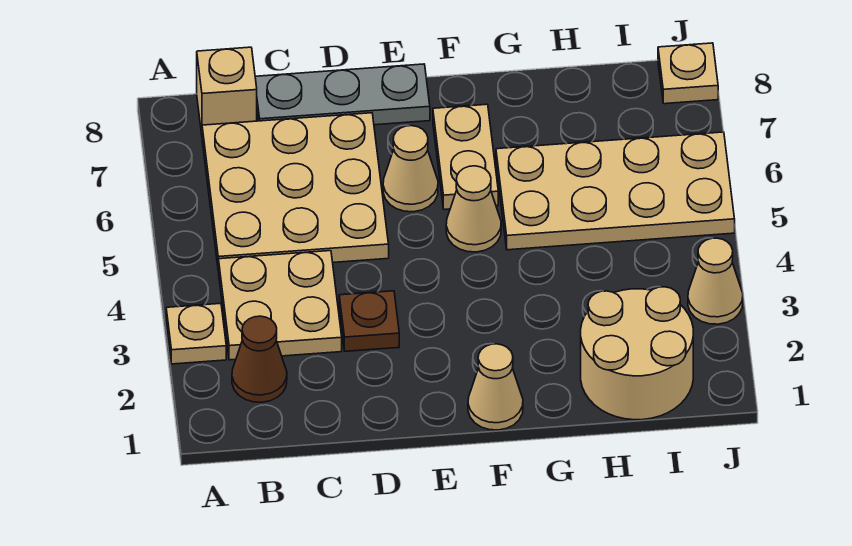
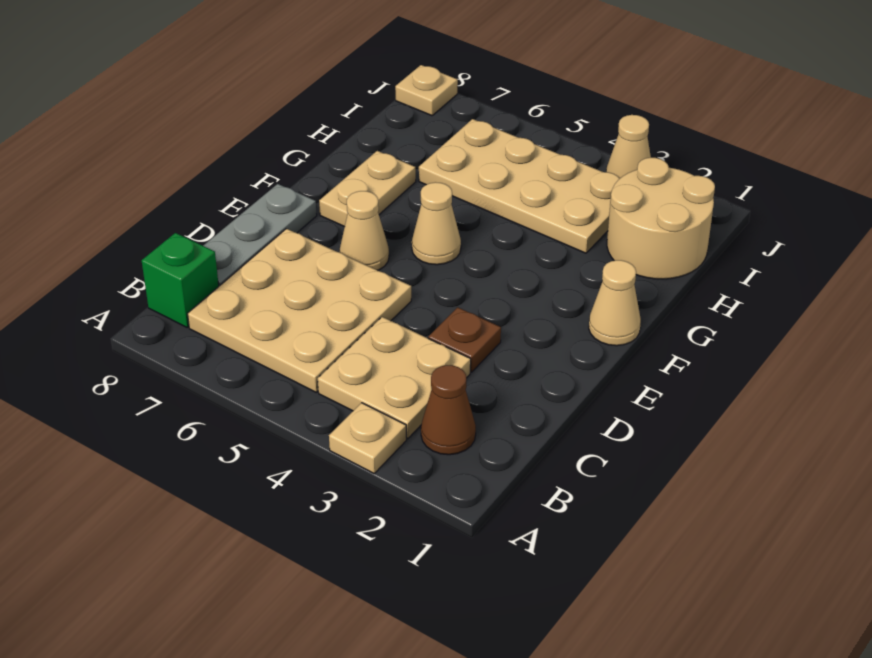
tan brick B8 level 1 -> green brick B8 level 1
tan plate F6:F7 level 1 -> tan plate F7:G7 level 1
tan plate G5:J6 level 1 -> tan plate H3:I6 level 1

